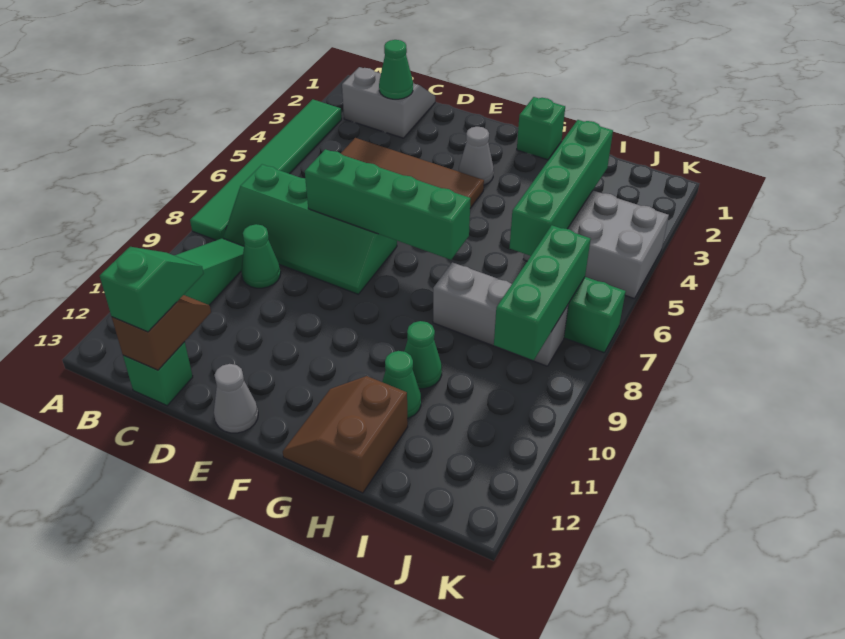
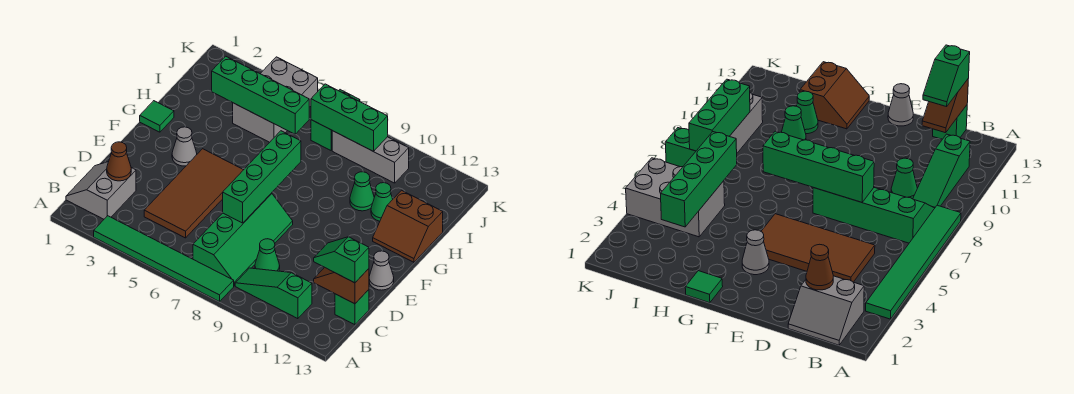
green cone C2 level 2 -> brown cone C2 level 2
green brick G1 level 1 -> green tile G1 level 1
grey brick H8:J8 level 1 -> grey brick J8:J10 level 1

